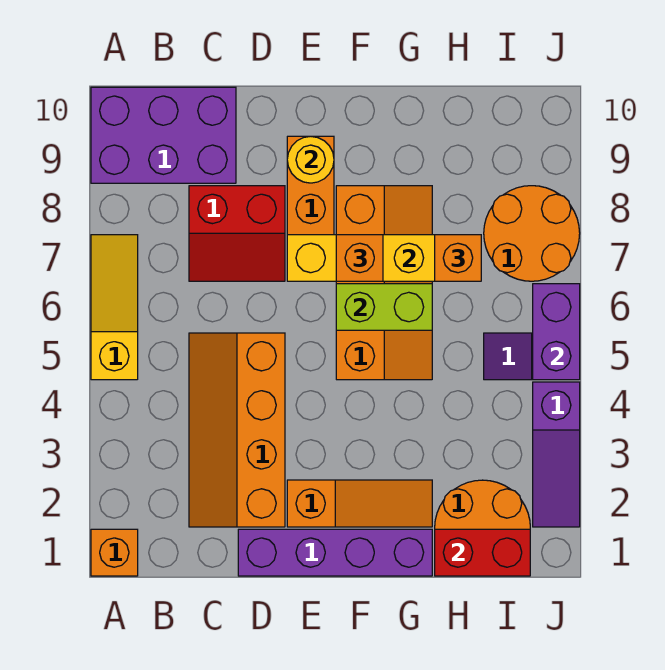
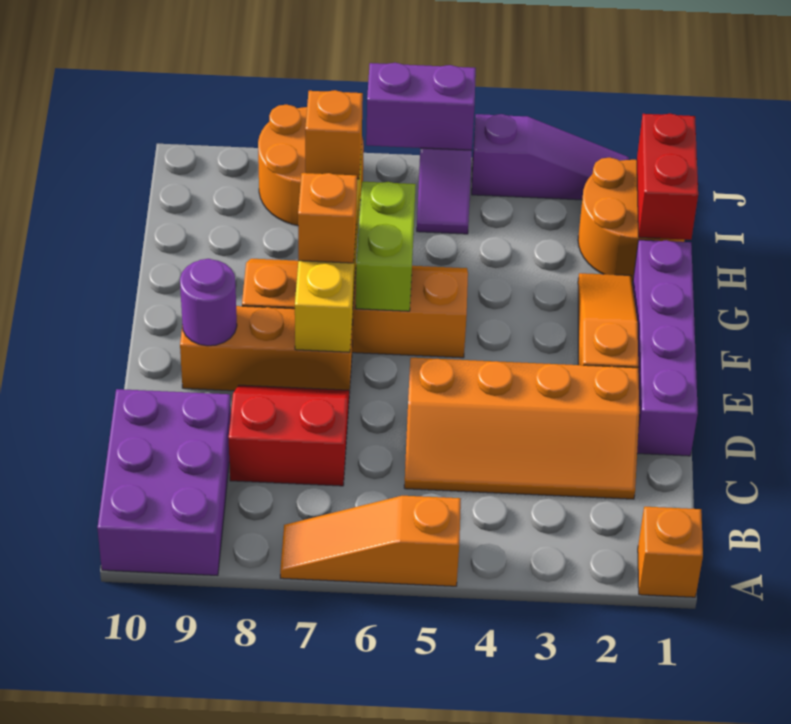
yellow slope A5:A7 level 1 top 5 -> orange slope A5:A7 level 1 top 5
red slope C7:D8 level 1 top 8 -> red slope C7:D8 level 1 top C
yellow round brick E9 level 2 -> purple round brick E9 level 2

